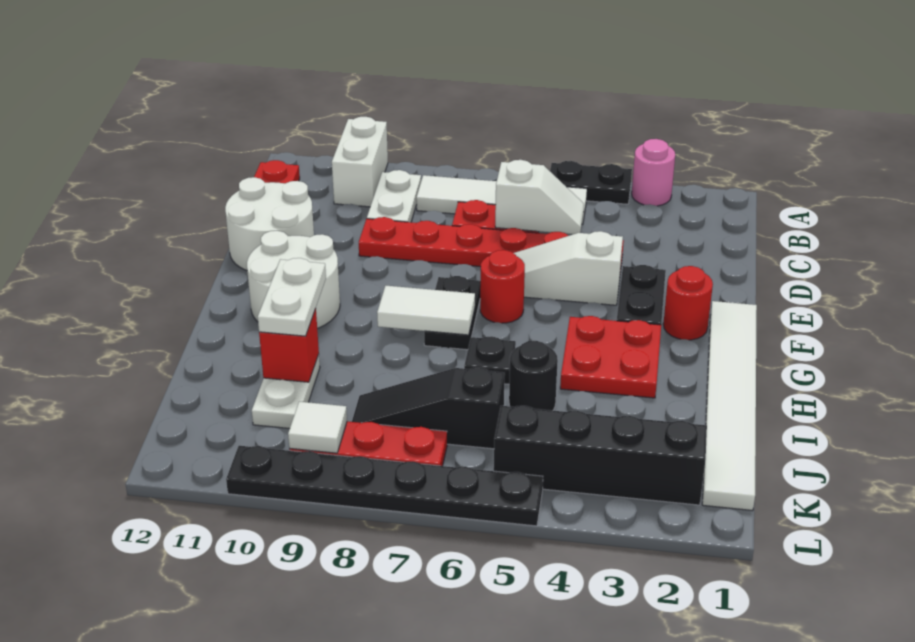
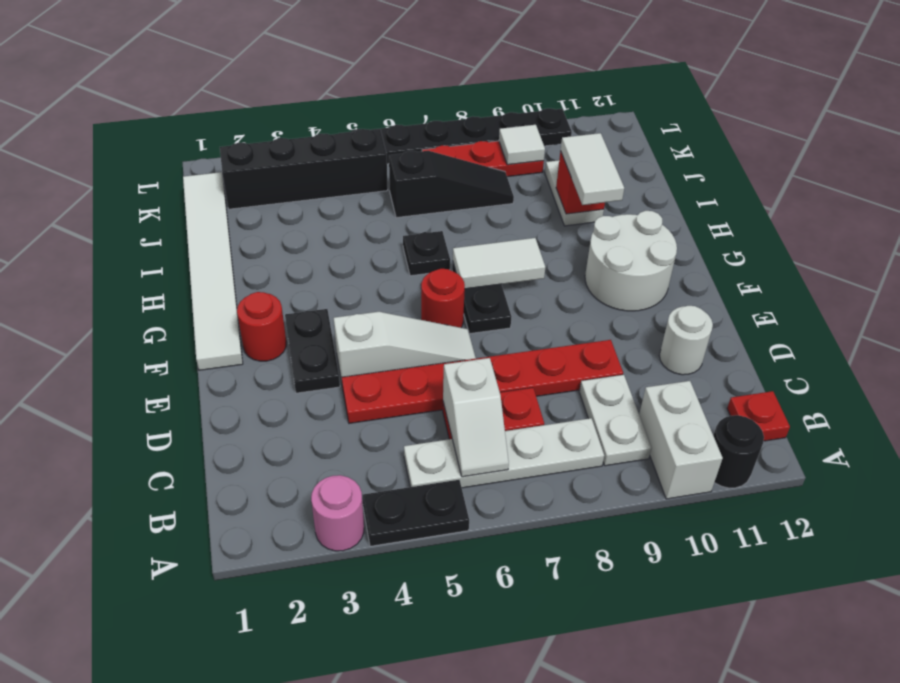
white tile B5:B8 level 1 -> white plate B5:B8 level 1
white slope C5:C6 level 2 top 6 -> white slope B6:C6 level 2 top C
white round brick D11:E12 level 1 -> white round brick D11 level 1
red plate G3:H4 level 1 -> none
white plate H10:I10 level 3 -> white tile H10:I10 level 3
black round brick I5 level 1 -> black round brick A11 level 1

